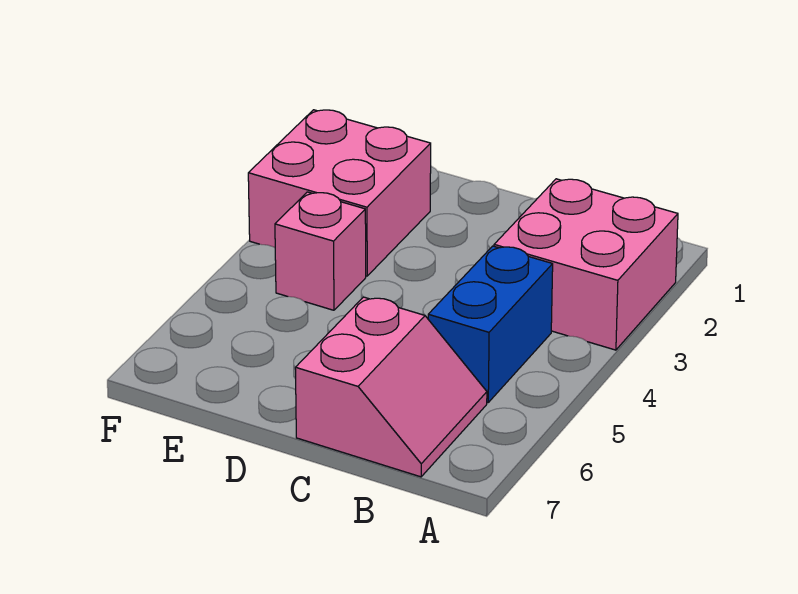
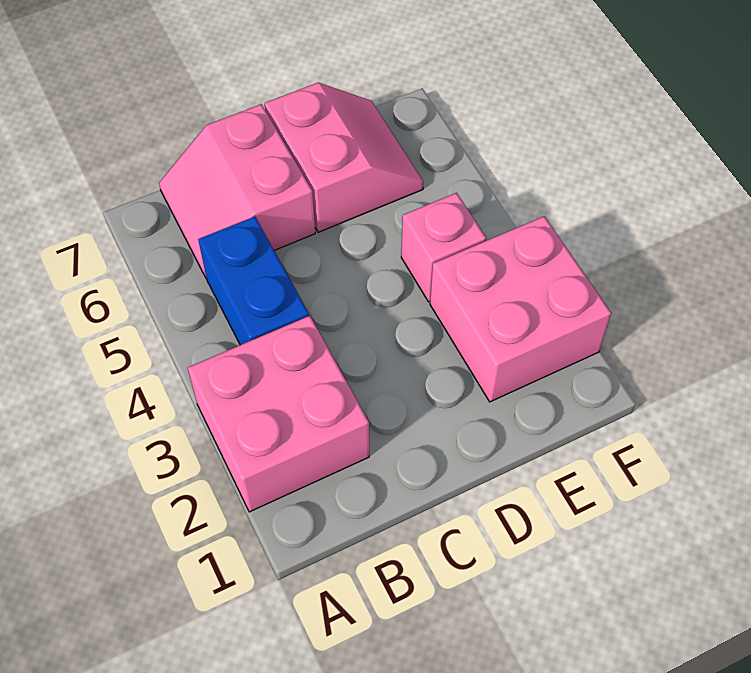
none -> pink slope D6:E7 level 1 top D

